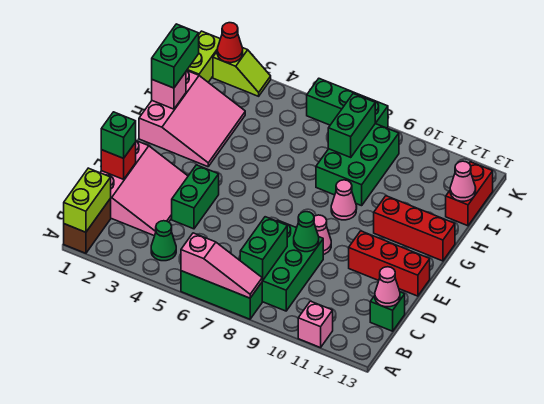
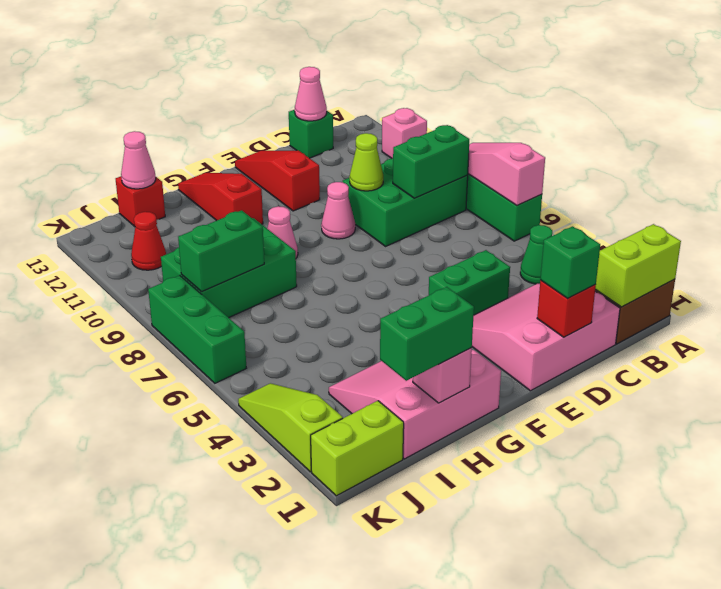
green cone D9 level 2 -> lime cone D9 level 2
red brick E11:E13 level 1 -> red slope E11:E13 level 1 top 11
red brick G11:G13 level 1 -> red slope G11:G13 level 1 top 11
red brick I13:J13 level 1 -> red brick I13 level 1
lime slope K2:K3 level 1 top 2 -> lime slope K2:K4 level 1 top 2
red cone K2 level 2 -> red cone J11 level 1

